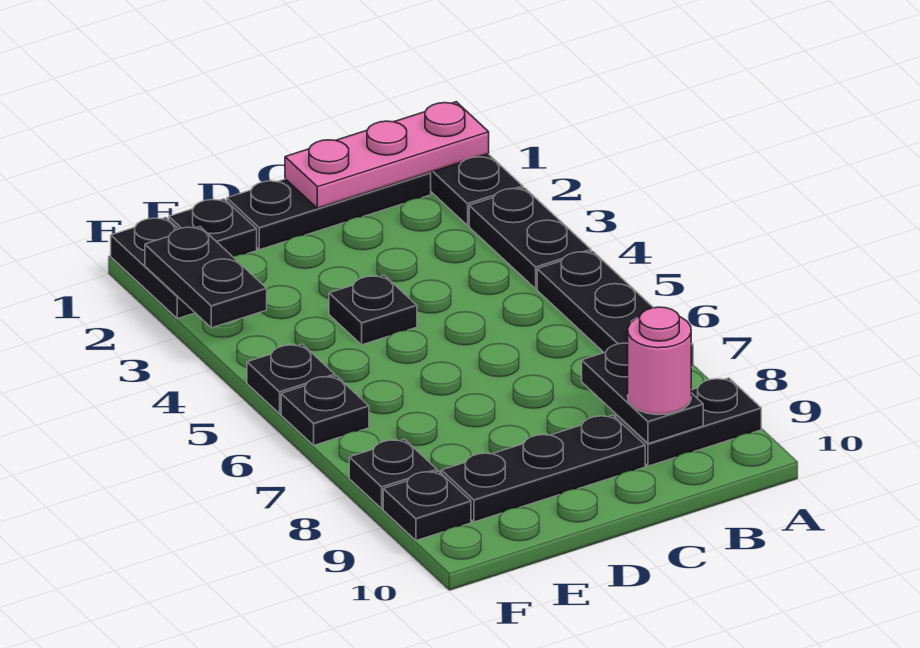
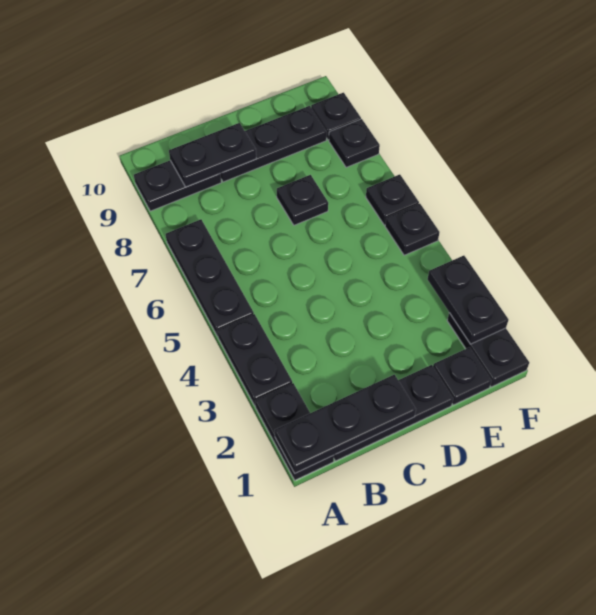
pink plate A1:C1 level 2 -> black plate A1:C1 level 2
black plate B8:B9 level 2 -> black plate B9:C9 level 2
pink round brick B9 level 3 -> none
black plate D4 level 1 -> black plate D7 level 1

